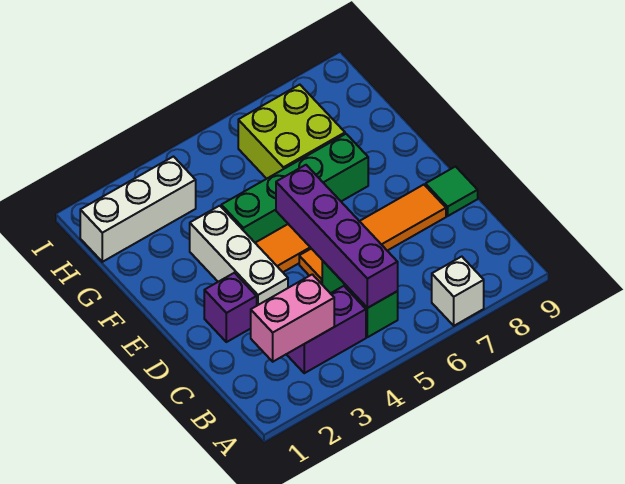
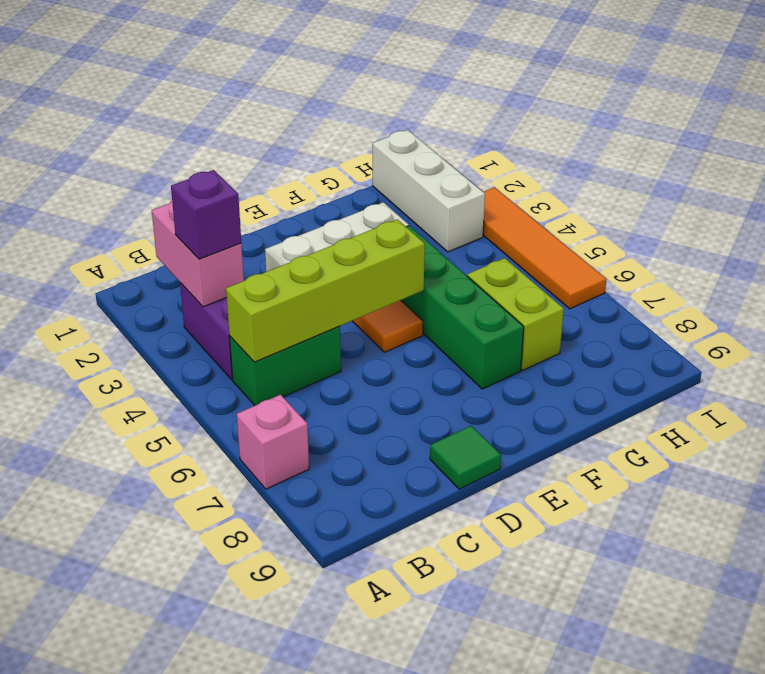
white brick A7 level 1 -> pink brick A7 level 1
purple brick B5:E5 level 2 -> lime brick B5:E5 level 2
purple brick D2 level 1 -> purple brick B3 level 3
orange tile D5:D8 level 1 -> orange tile I3:I6 level 1
lime brick G6:H7 level 1 -> lime brick G6:G7 level 1

